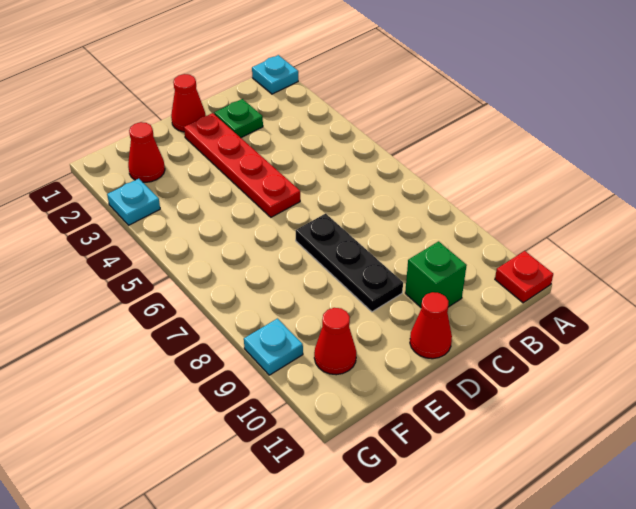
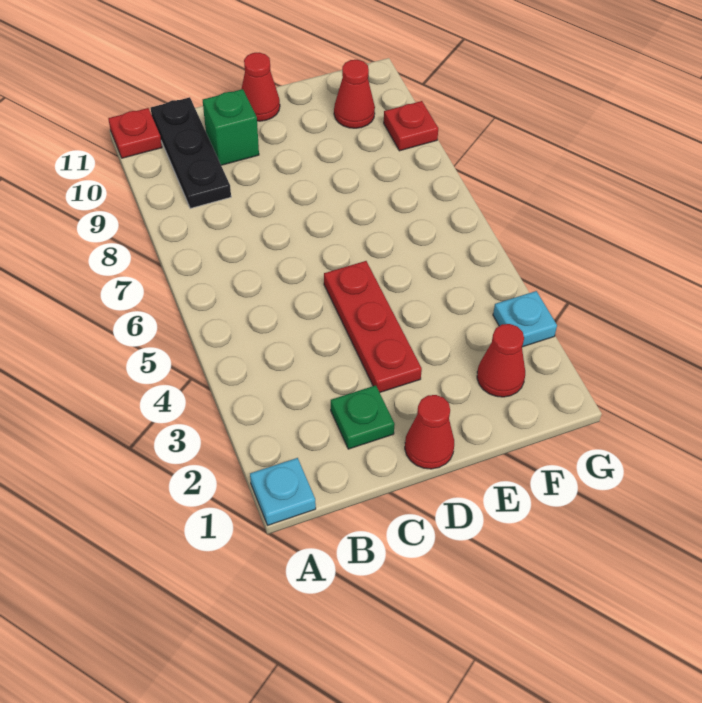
red plate D2:D5 level 1 -> red plate D3:D5 level 1
black plate D7:D9 level 1 -> black plate B9:B11 level 1
cyan plate G9 level 1 -> red plate G9 level 1

